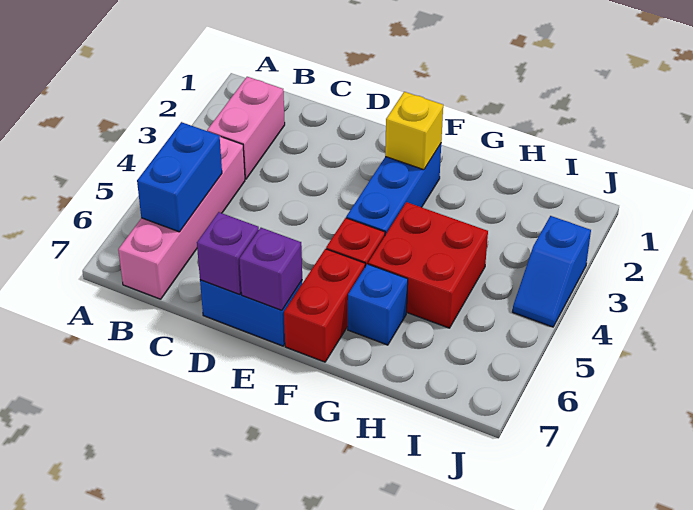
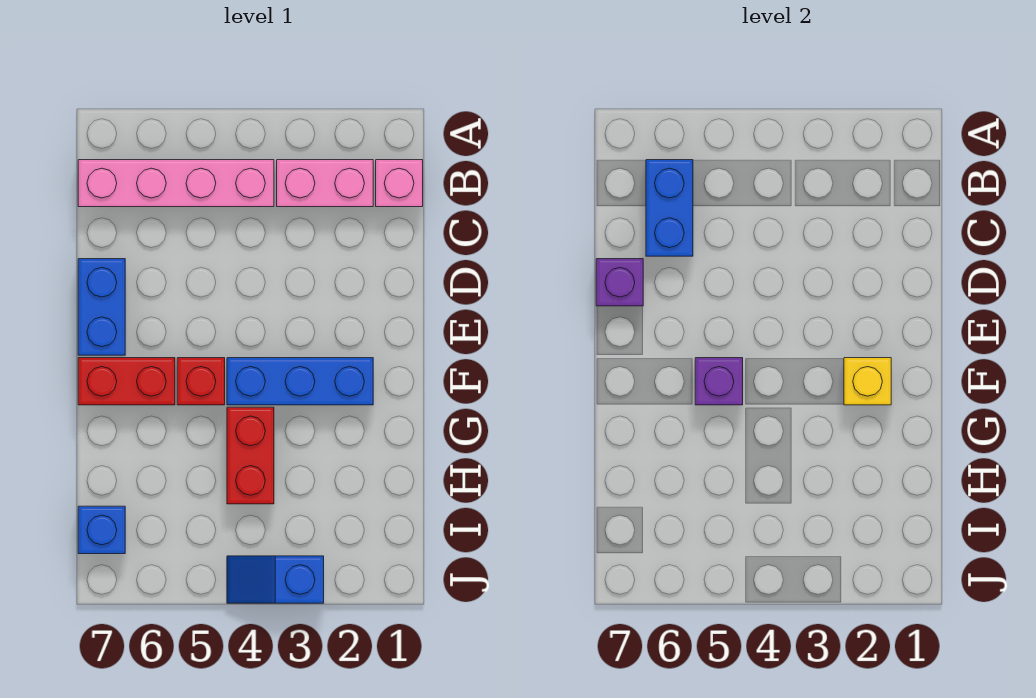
none -> pink brick B1 level 1
blue brick B5:B6 level 2 -> blue brick B6:C6 level 2
purple brick E7 level 2 -> purple brick F5 level 2
red brick G4:H5 level 1 -> red brick G4:H4 level 1
blue brick G6 level 1 -> blue brick I7 level 1

